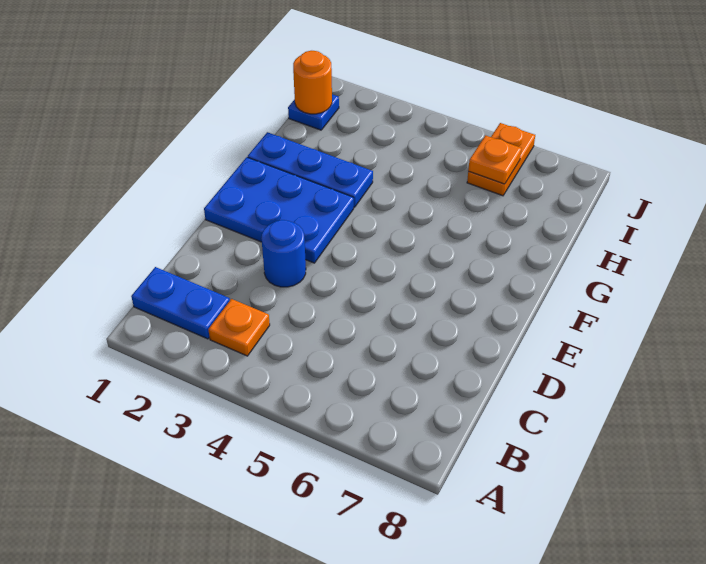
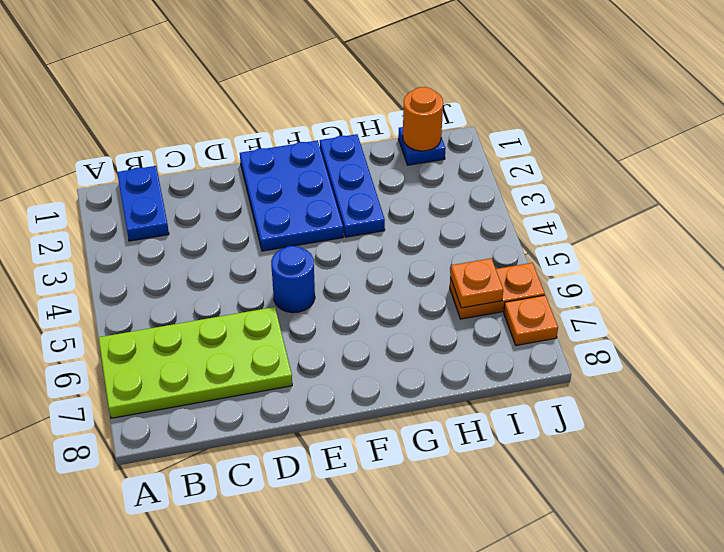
none -> lime plate A6:D7 level 1
orange plate B3 level 1 -> orange plate J7 level 1
blue round brick D3 level 1 -> blue round brick E5 level 1

